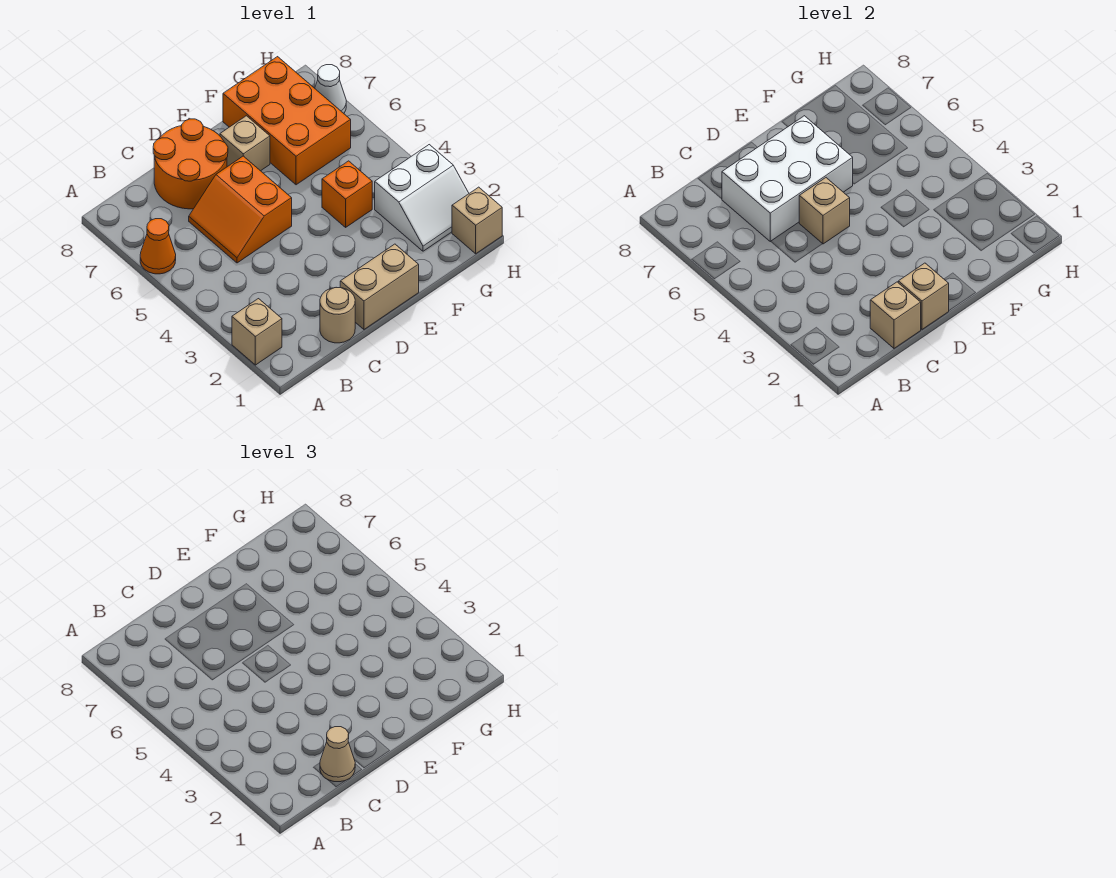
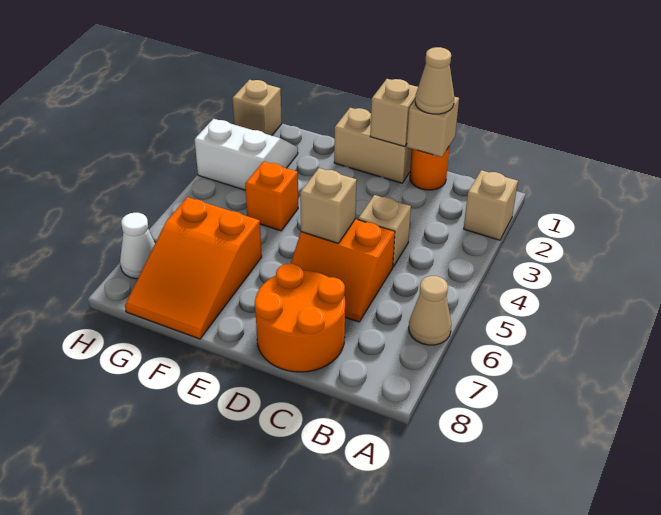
orange cone A6 level 1 -> tan cone A6 level 1
tan round brick C1 level 1 -> orange round brick C1 level 1
orange slope C5:D6 level 1 top D -> orange slope C5:D6 level 1 top 5
white brick C6:E7 level 2 -> none
tan brick E7 level 1 -> tan brick C4 level 1
orange brick F6:G8 level 1 -> orange slope F6:G8 level 1 top 6

